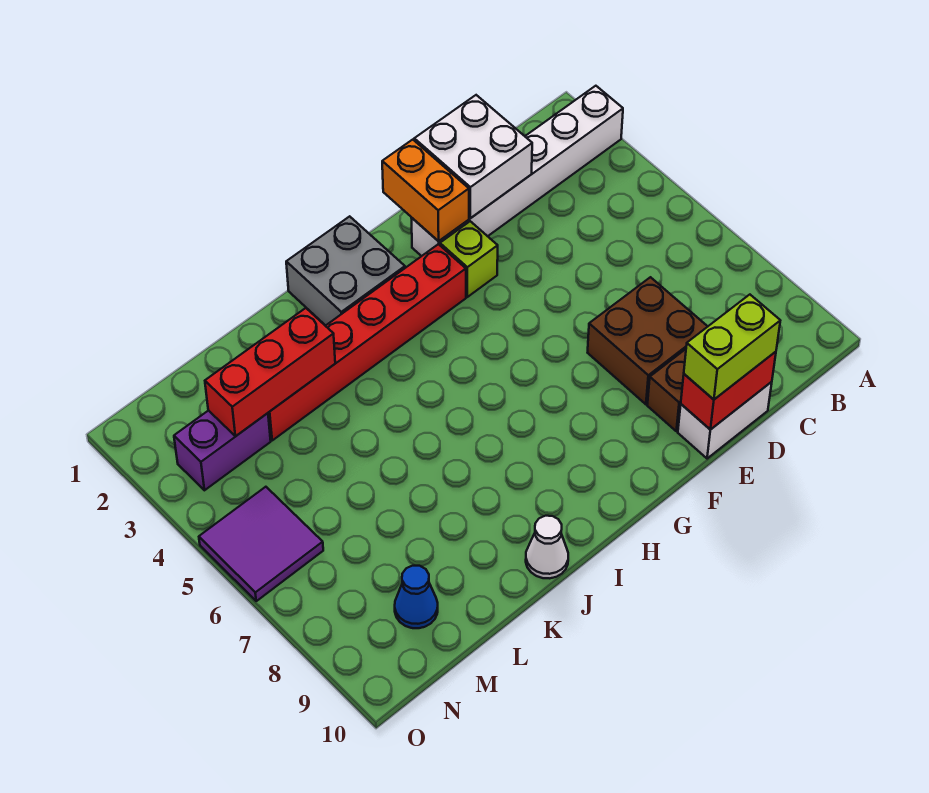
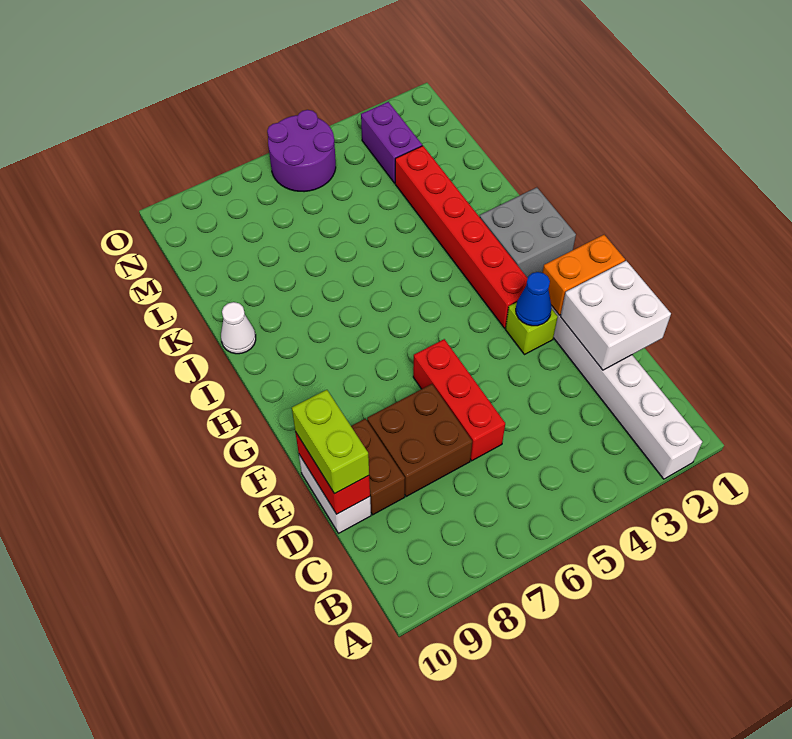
red brick K3:M3 level 2 -> red brick D6:F6 level 1
blue cone M9 level 1 -> blue cone F3 level 2
purple tile N5:O6 level 1 -> purple round brick N5:O6 level 1

